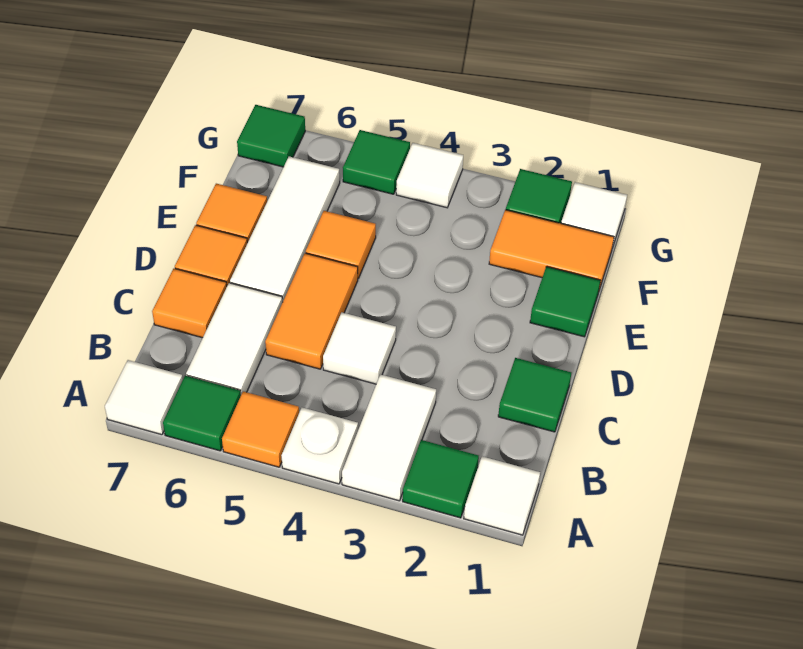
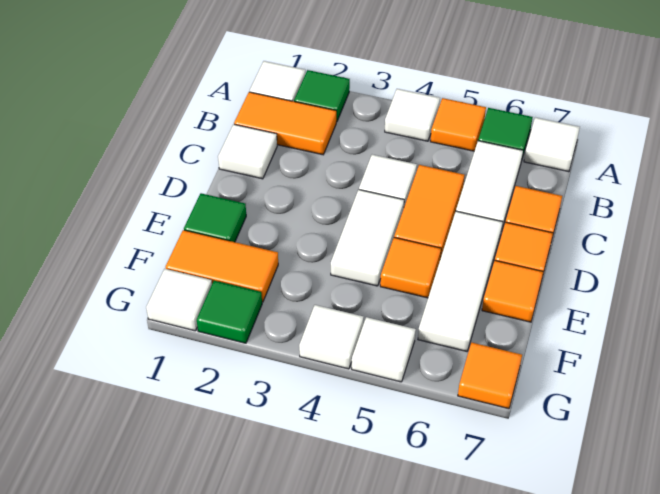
white tile A3:B3 level 1 -> white tile D4:E4 level 1
white plate A4 level 1 -> white tile A4 level 1
none -> orange tile B1:B2 level 1
green tile C1 level 1 -> white tile C1 level 1
green tile G5 level 1 -> white tile G5 level 1
green tile G7 level 1 -> orange tile G7 level 1

